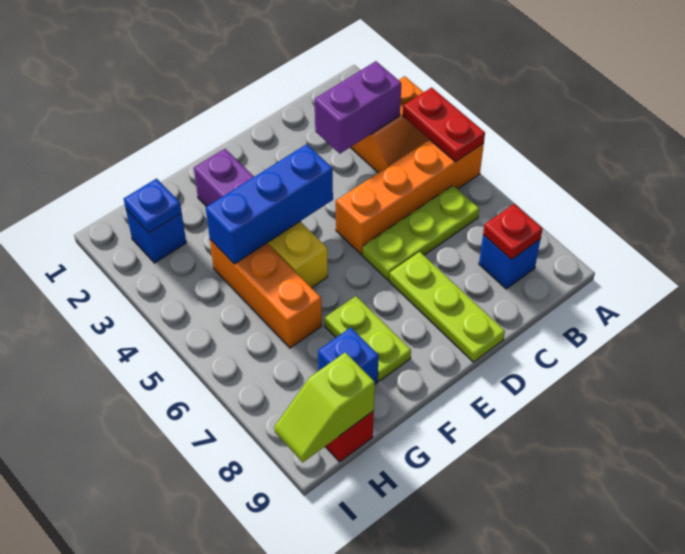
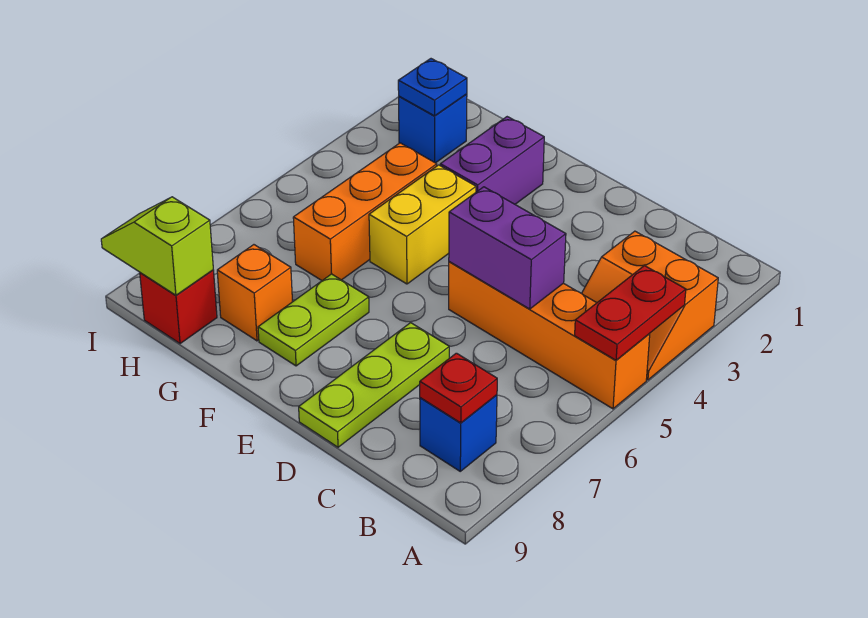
purple brick B3:C3 level 2 -> purple brick C5:D5 level 2
lime plate B6:D6 level 1 -> none
blue brick E4:G4 level 2 -> none
blue brick G8 level 1 -> orange brick G8 level 1

